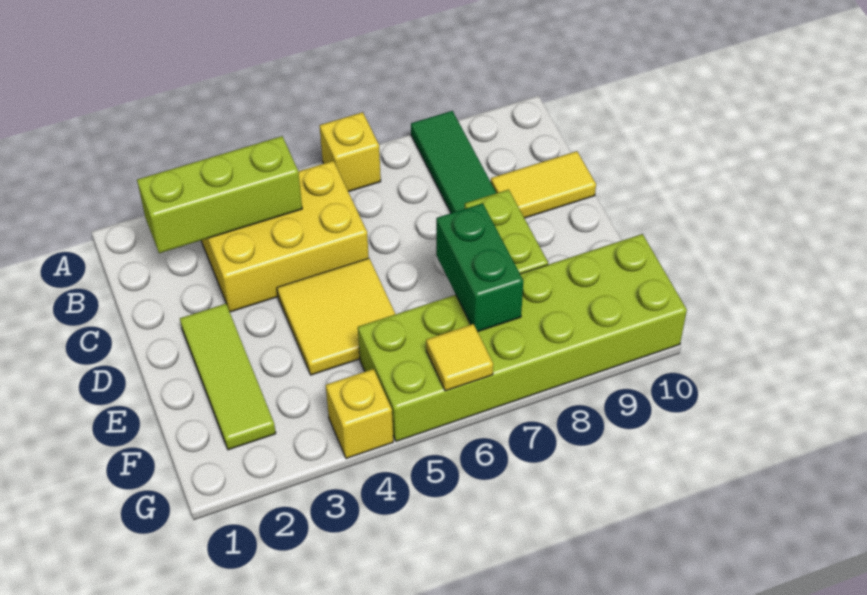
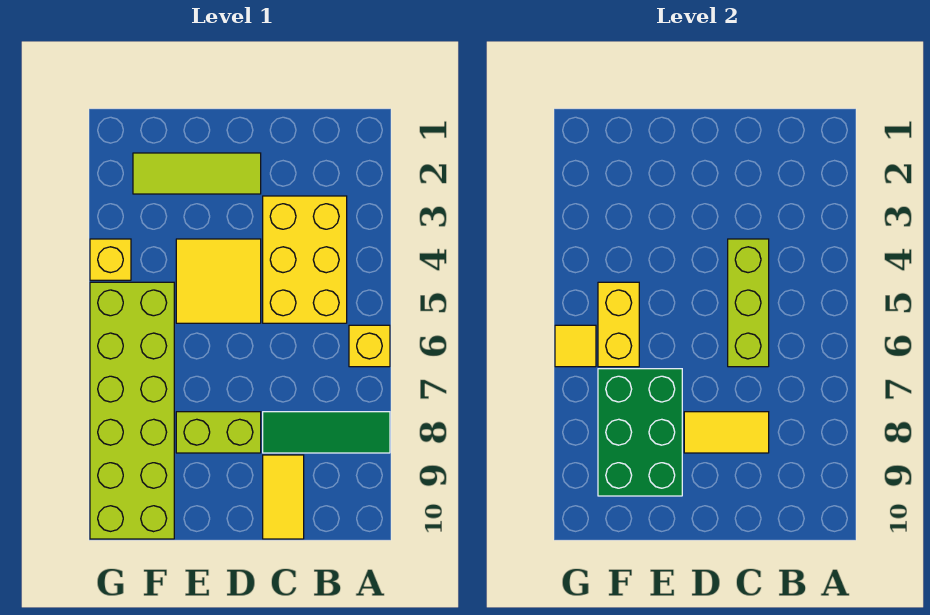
lime brick B2:B4 level 2 -> lime brick C4:C6 level 2
none -> yellow tile C8:D8 level 2
green brick E7:F7 level 2 -> green brick E7:F9 level 2
none -> yellow brick F5:F6 level 2

